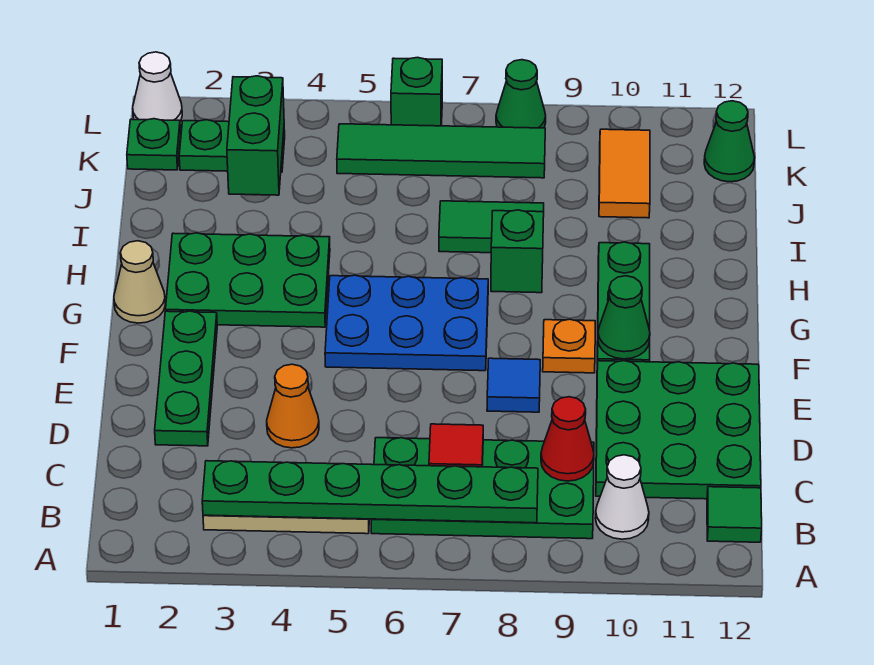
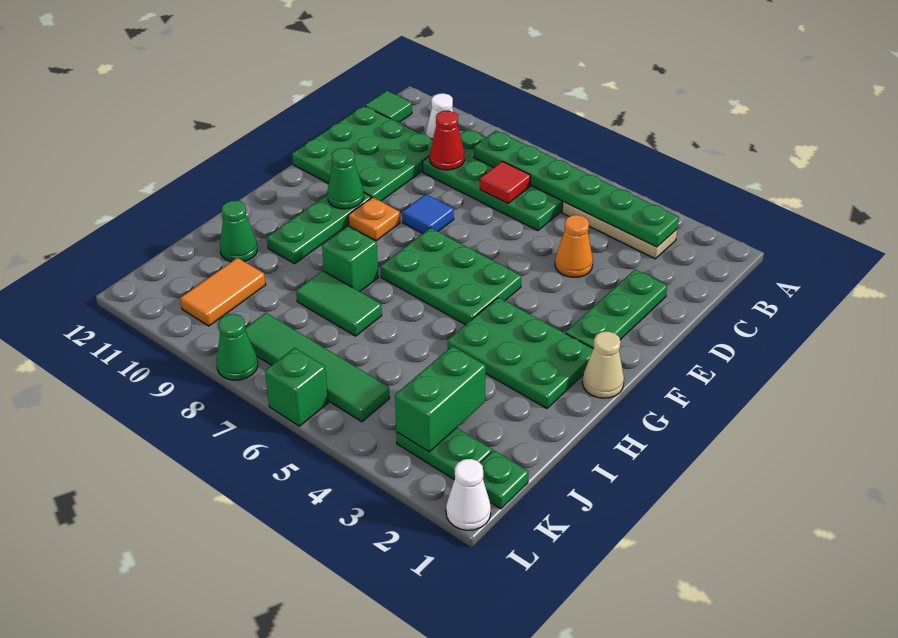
blue plate F5:G7 level 1 -> green plate F5:G7 level 1
green cone K12 level 1 -> green cone I11 level 1

